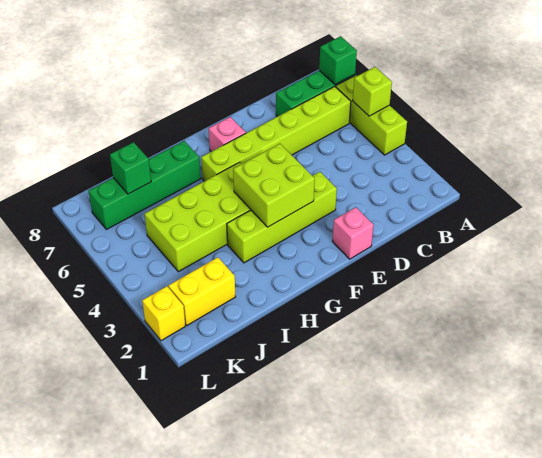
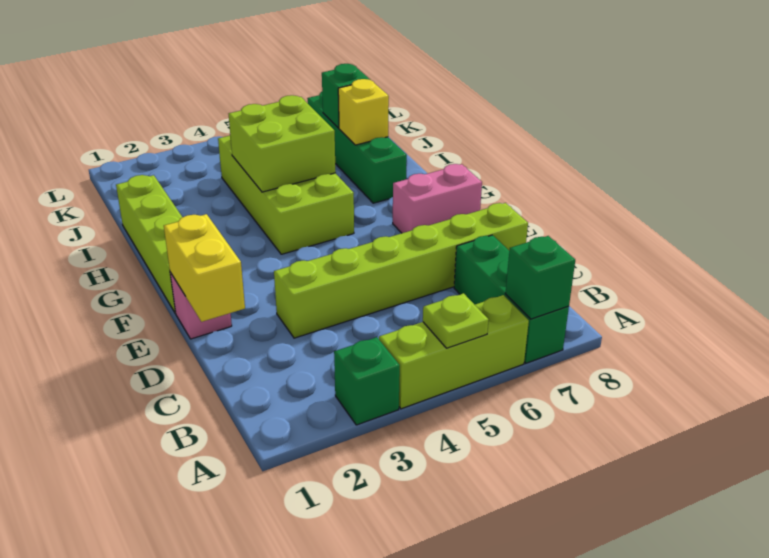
none -> green brick A3 level 1
lime brick A5 level 2 -> lime plate A5 level 2
lime brick B6:G6 level 1 -> lime brick D3:D8 level 1
lime brick E3:H3 level 1 -> lime brick F1:I1 level 1
lime brick F3:G4 level 2 -> lime brick H4:I5 level 2
pink brick F7 level 1 -> pink brick F7:F8 level 1
yellow brick J2:K2 level 1 -> yellow brick D1:E1 level 2
yellow brick L2 level 1 -> yellow brick I7 level 2

